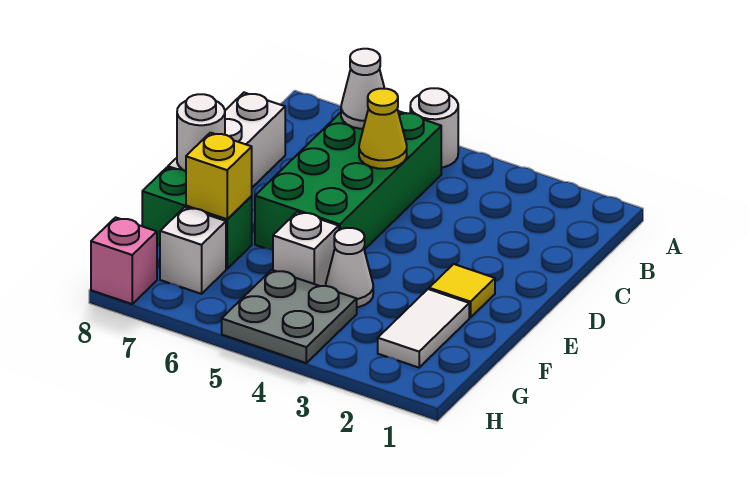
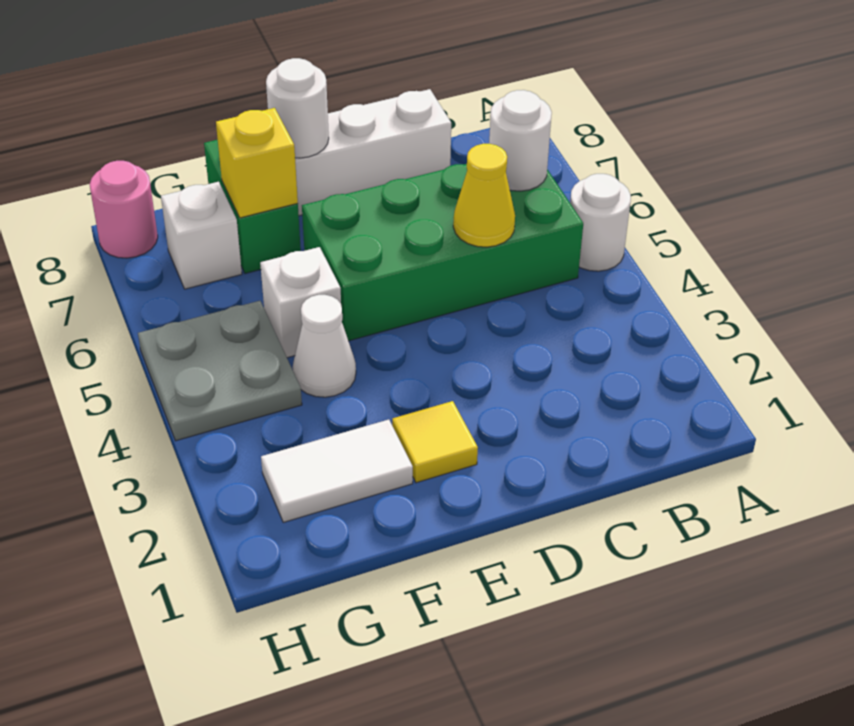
white cone B6 level 2 -> white round brick B6 level 2
pink brick H8 level 1 -> pink round brick H8 level 1

